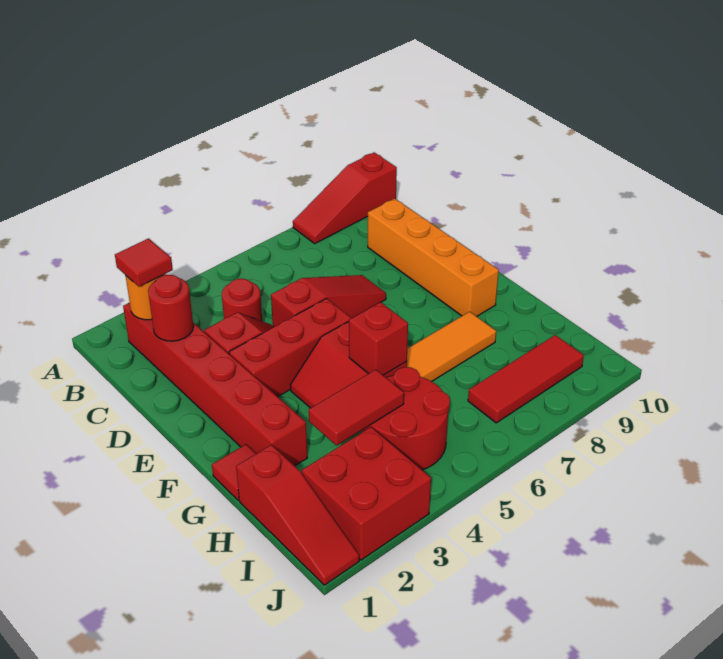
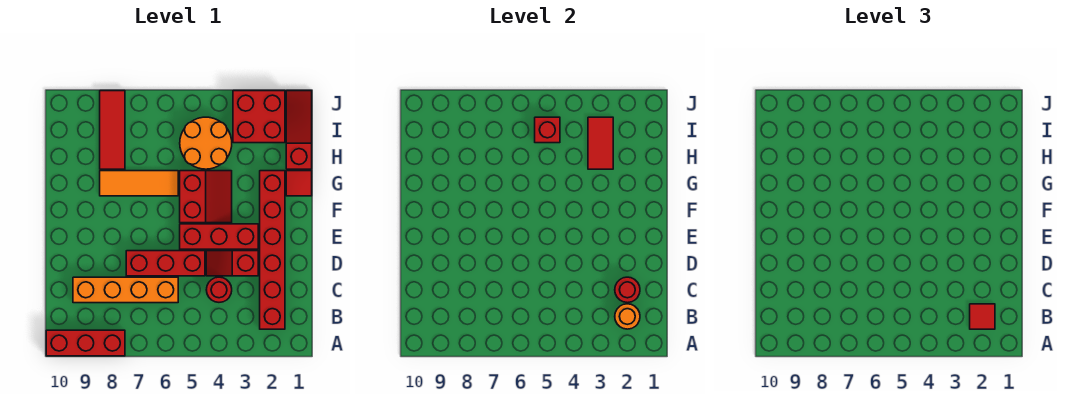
red slope A8:A10 level 1 top 10 -> red brick A8:A10 level 1
orange brick C9:F9 level 1 -> orange brick C6:C9 level 1
red slope D5:D7 level 1 top 5 -> red brick D5:D7 level 1
red brick G5 level 2 -> red brick I5 level 2
red tile H3:H4 level 2 -> red tile H3:I3 level 2
red round brick H4:I5 level 1 -> orange round brick H4:I5 level 1
red tile I7:I9 level 1 -> red tile H8:J8 level 1

